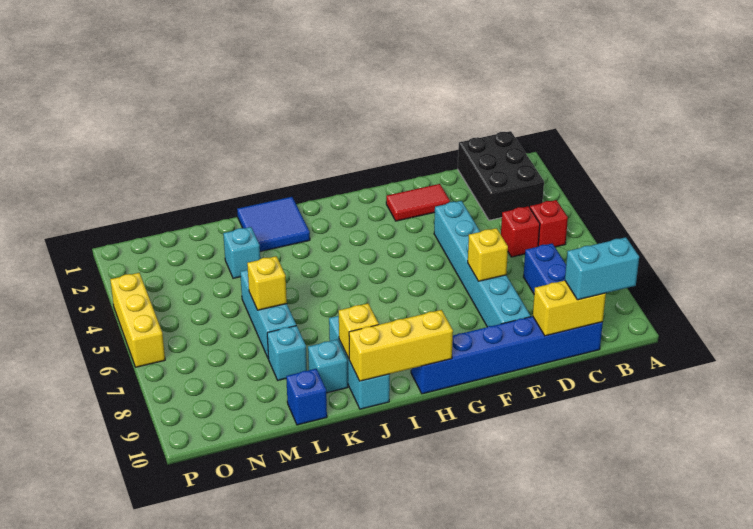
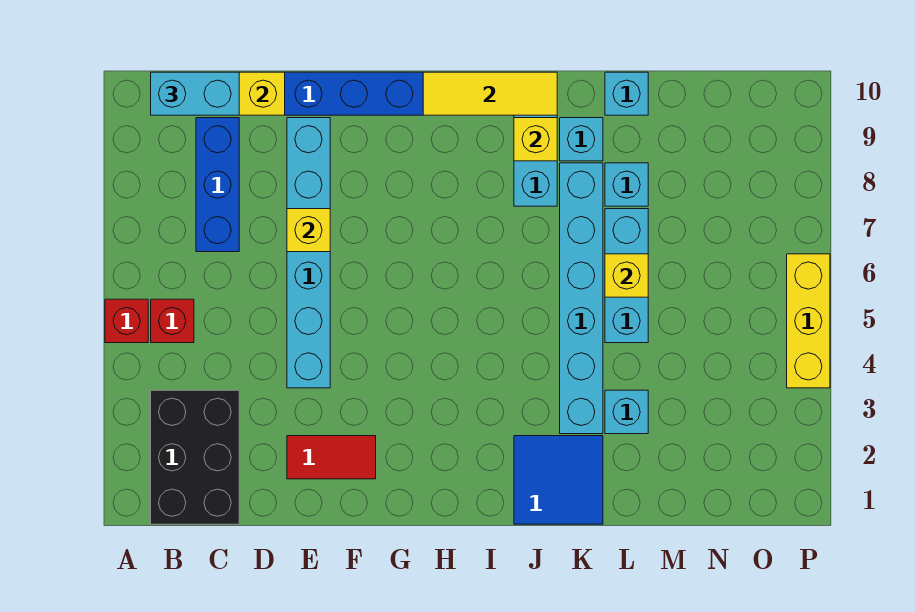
red brick C5 level 1 -> red brick A5 level 1
yellow brick H10:J10 level 2 -> yellow tile H10:J10 level 2
none -> cyan brick K3:K8 level 1
blue brick L10 level 1 -> cyan brick L10 level 1

